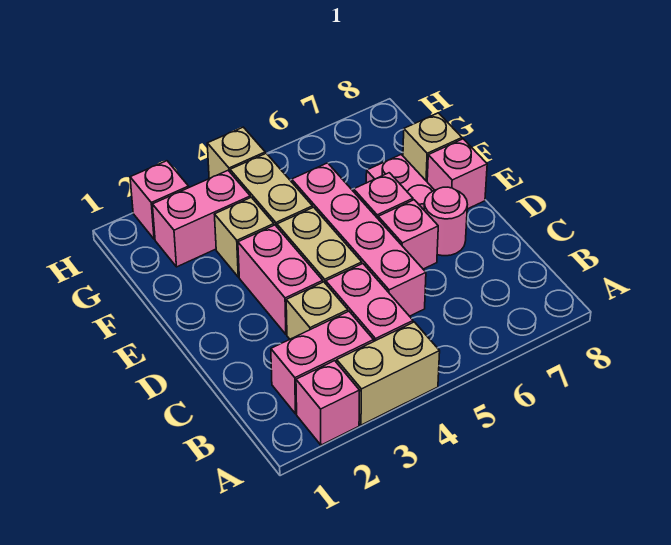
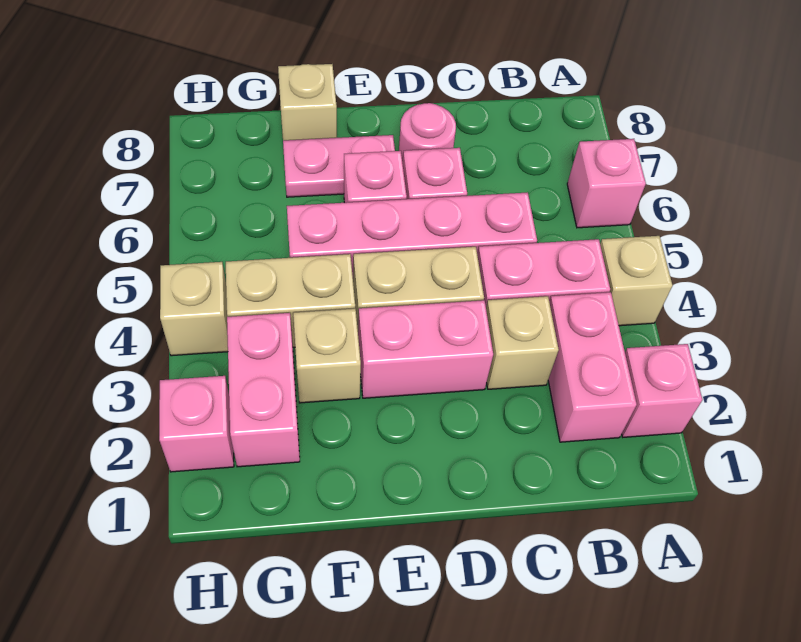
tan brick A3:A4 level 1 -> tan brick A4 level 1
pink brick E8 level 1 -> pink brick A6 level 1

